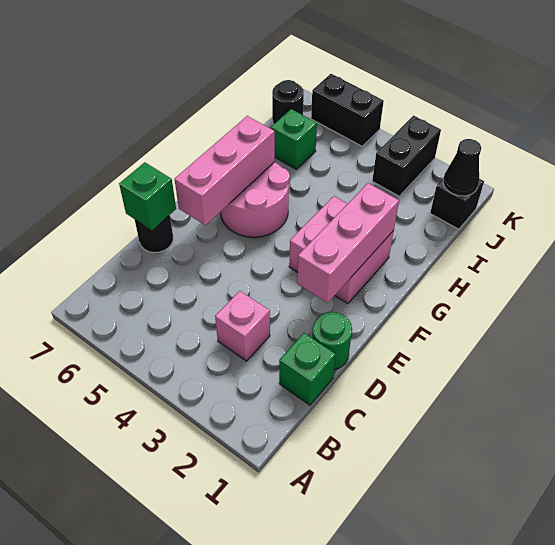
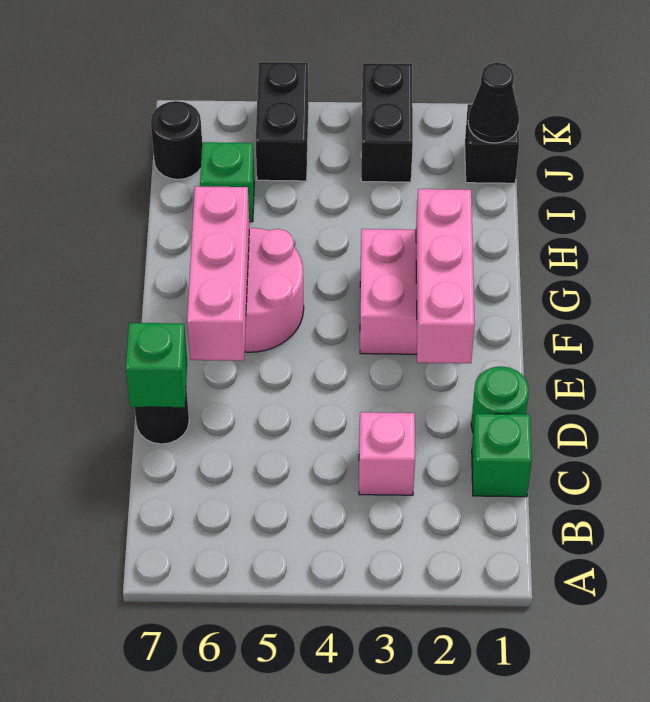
black brick K5:K6 level 1 -> black brick J5:K5 level 1

